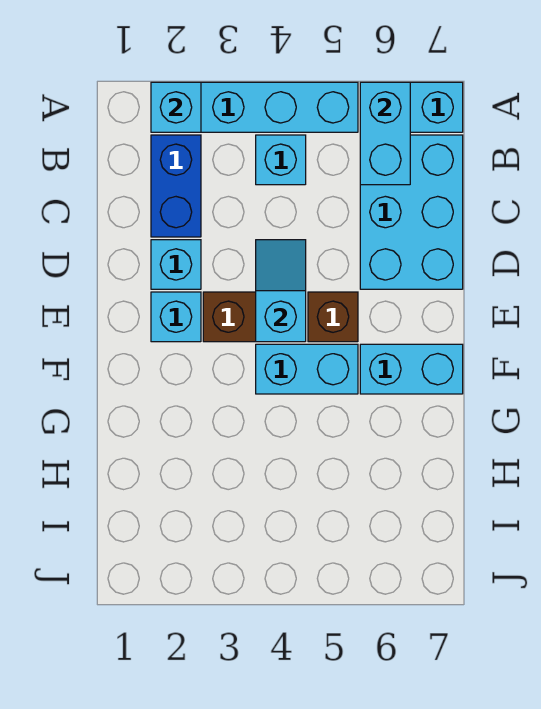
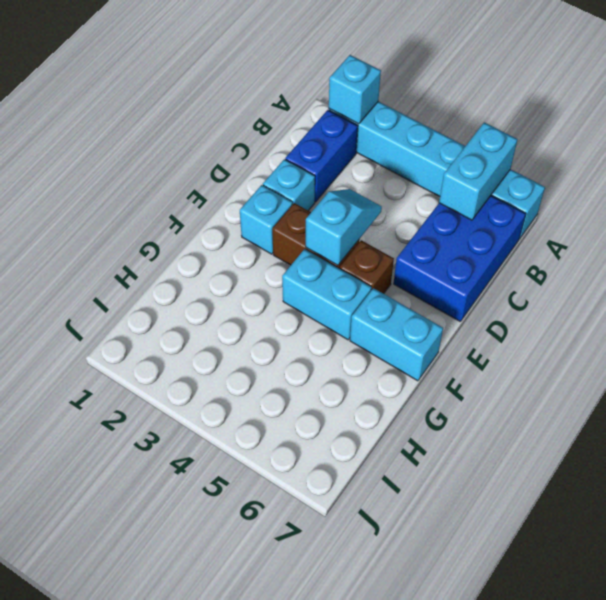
cyan brick B4 level 1 -> none
cyan brick B6:D7 level 1 -> blue brick B6:D7 level 1

